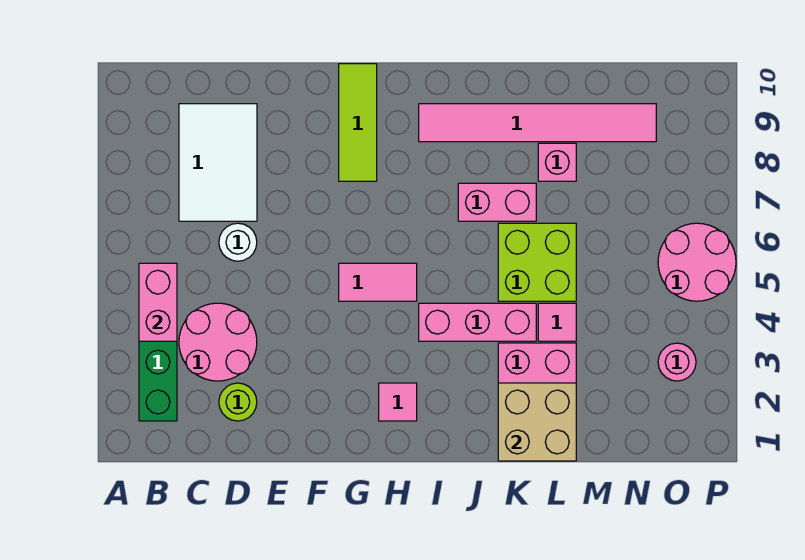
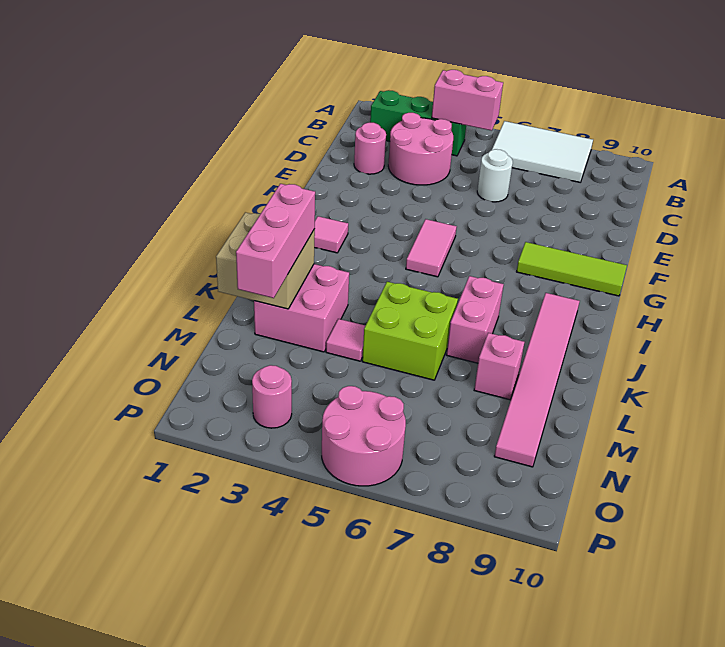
white tile C7:D9 level 1 -> white tile A6:B8 level 1
lime round brick D2 level 1 -> pink round brick D2 level 1
pink brick I4:K4 level 1 -> pink brick K2:M2 level 3

